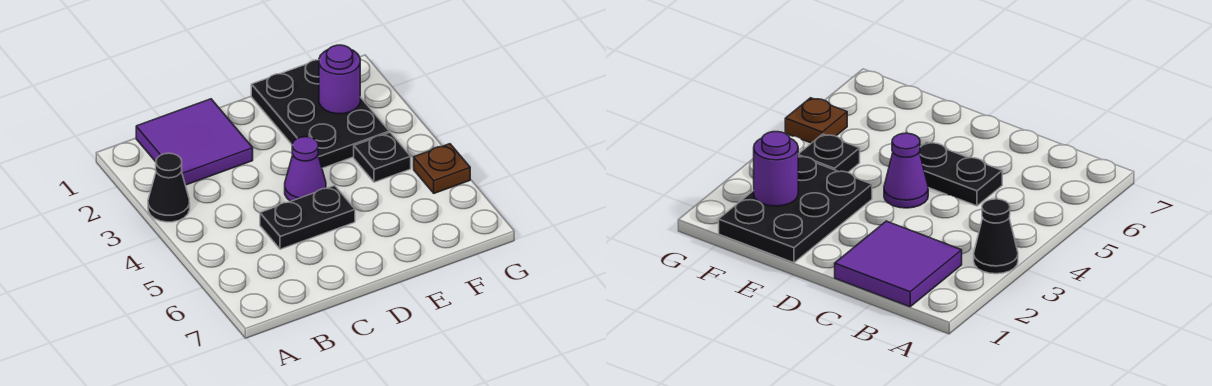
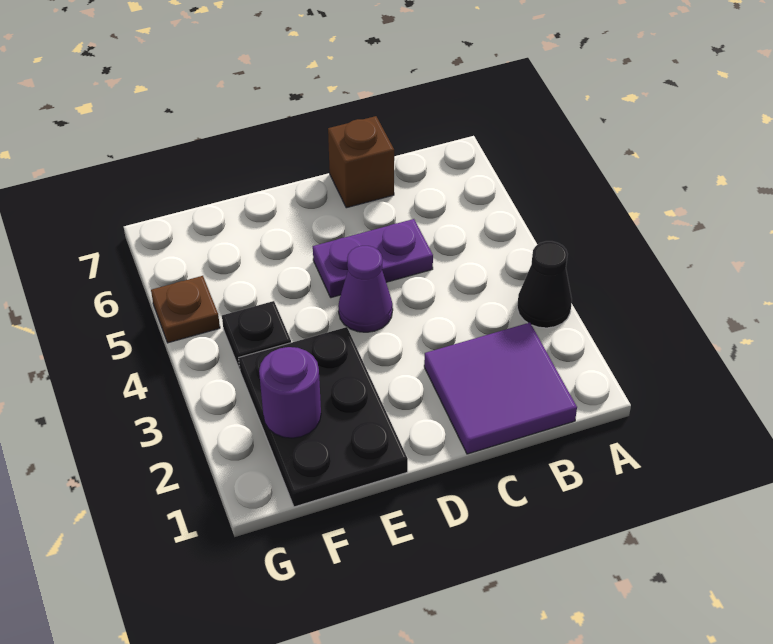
black plate C5:D5 level 1 -> purple plate C5:D5 level 1
none -> brown brick C7 level 1

